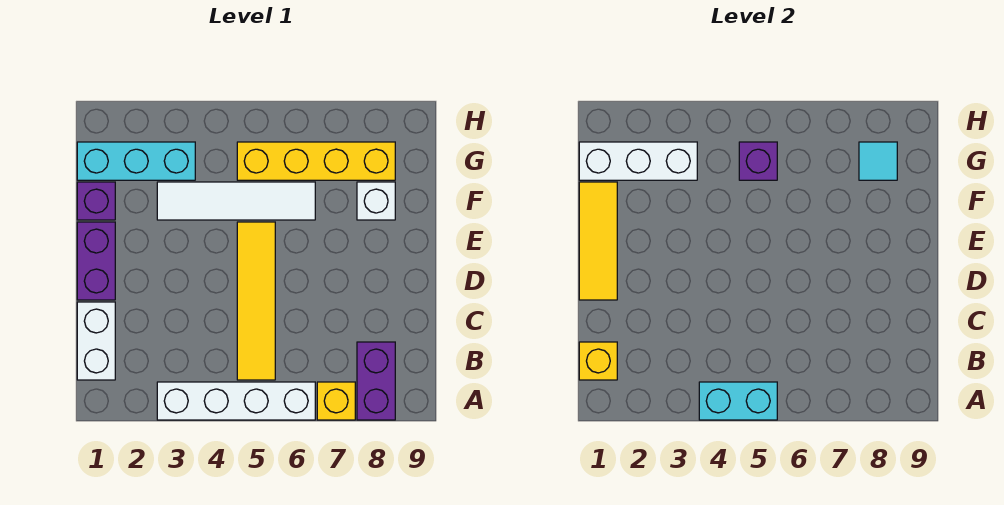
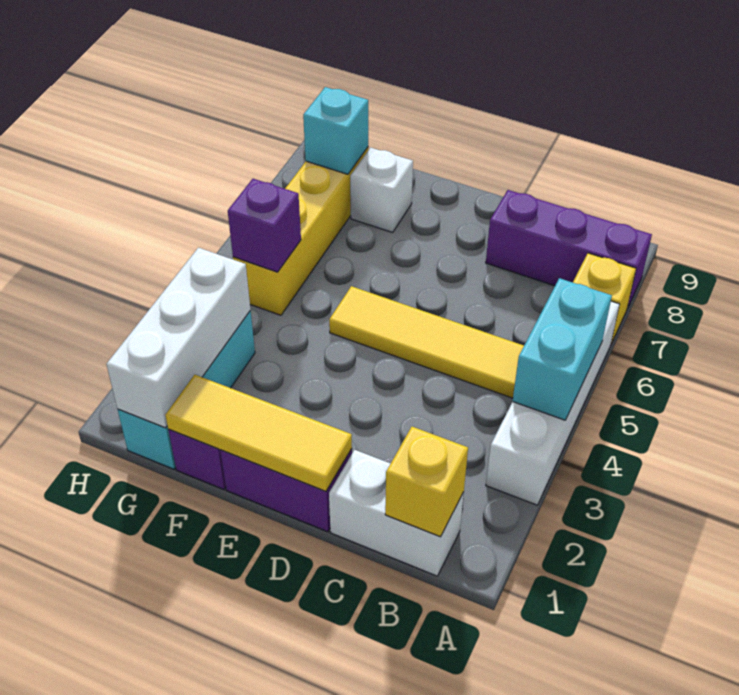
purple brick A8:B8 level 1 -> purple brick A8:C8 level 1
white tile F3:F6 level 1 -> none
cyan tile G8 level 2 -> cyan brick G8 level 2

